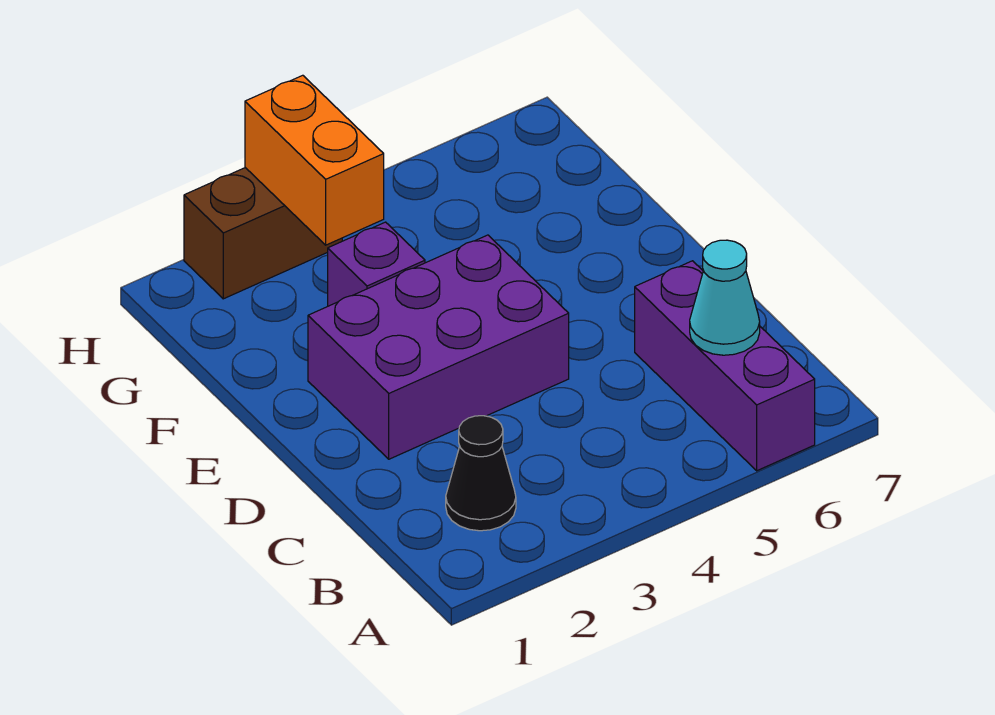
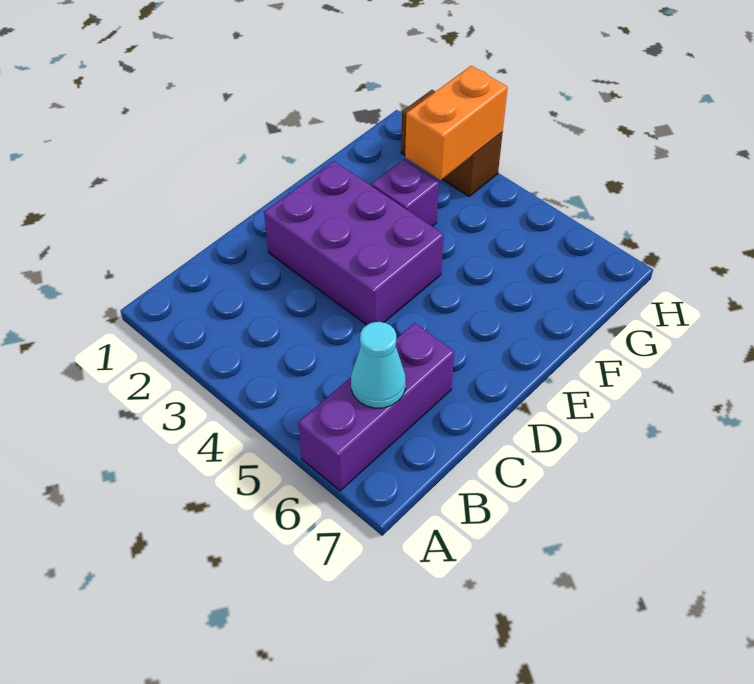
black cone B2 level 1 -> none

